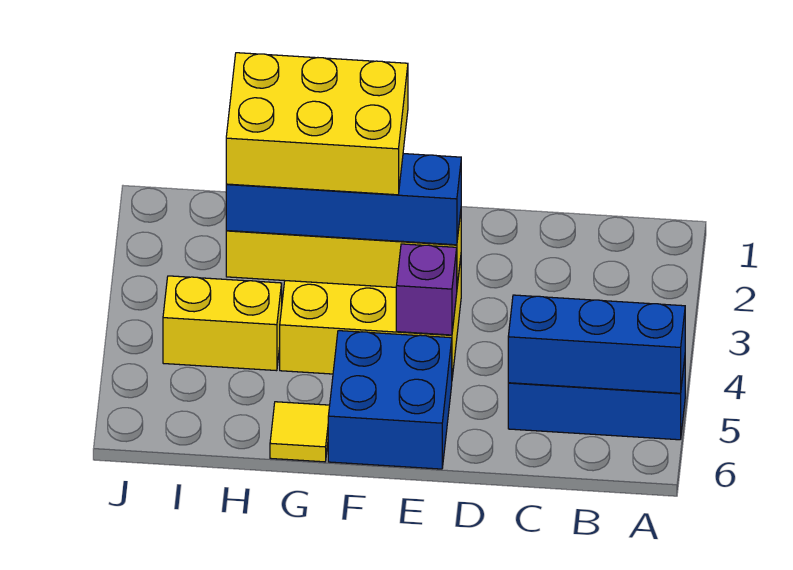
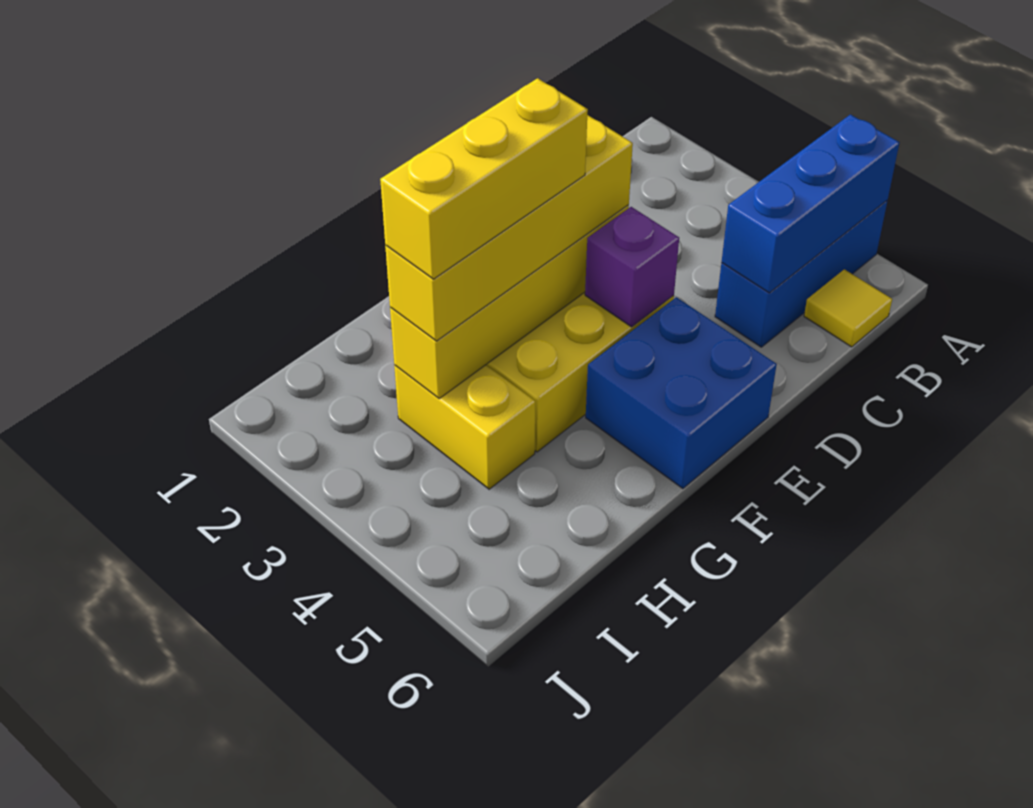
blue brick E3:H3 level 3 -> yellow brick E3:H3 level 3
yellow brick F2:H3 level 4 -> yellow brick F3:H3 level 4
yellow tile G6 level 1 -> yellow tile B6 level 1
yellow brick H4:I4 level 1 -> yellow brick H3:H4 level 1

